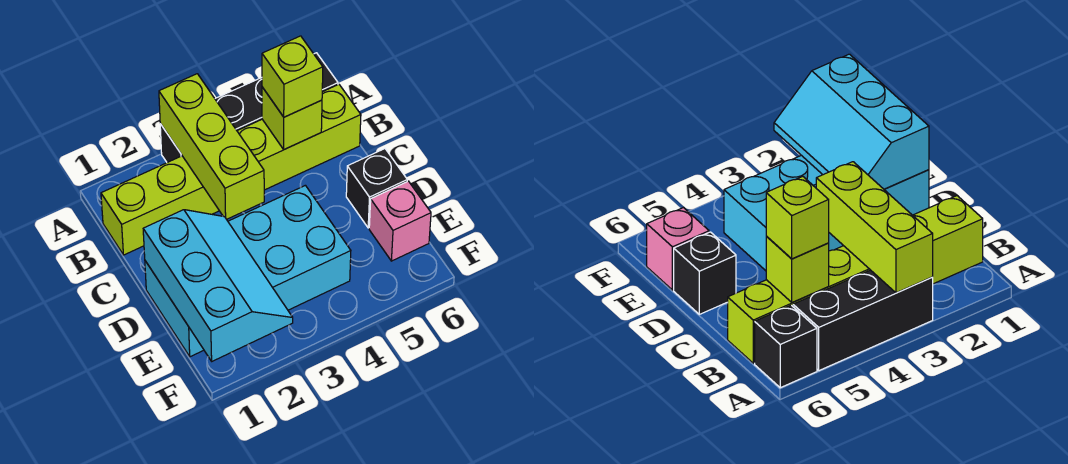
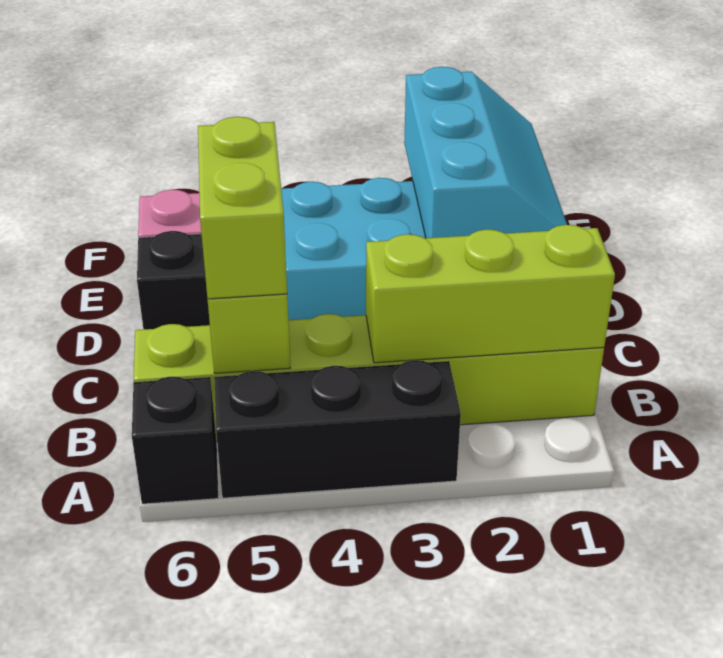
lime brick A3:C3 level 2 -> lime brick B1:B3 level 2
lime brick B5 level 3 -> lime brick B5:C5 level 3
cyan slope D1:F2 level 2 top 1 -> cyan slope D1:F2 level 2 top 2

